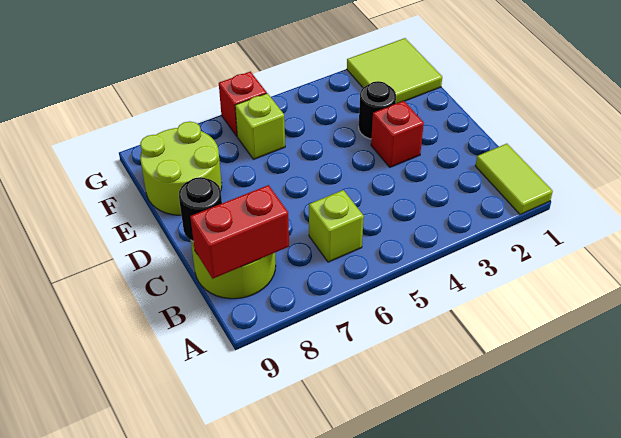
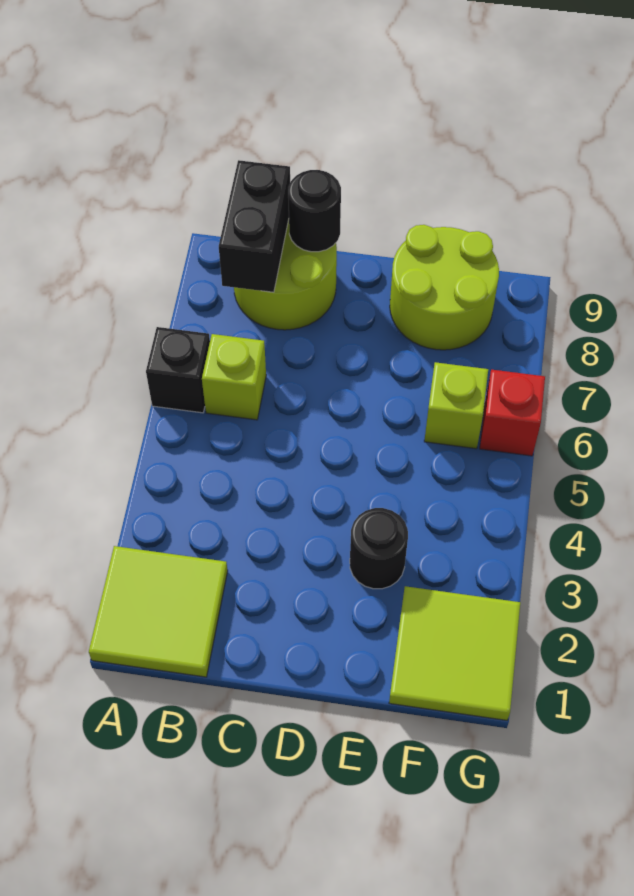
lime tile A1:B1 level 1 -> lime tile A1:B2 level 1
none -> black brick A6 level 1
red brick B8:B9 level 2 -> black brick B8:B9 level 2
red brick D3 level 1 -> none

